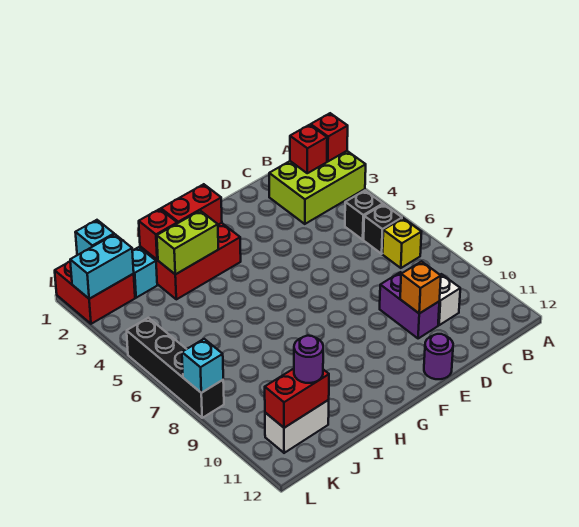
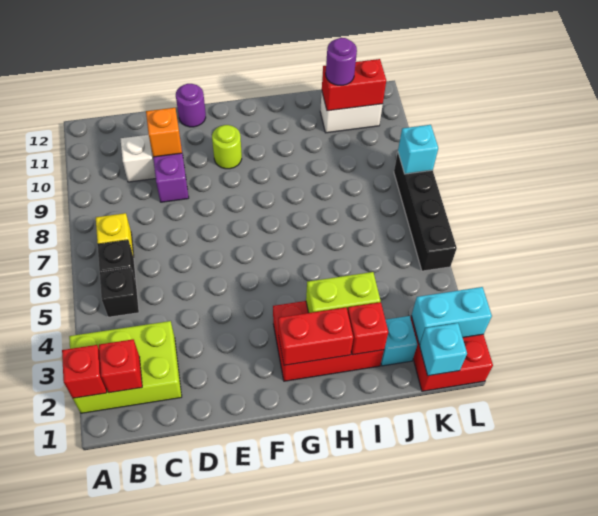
none -> lime round brick F10 level 1

